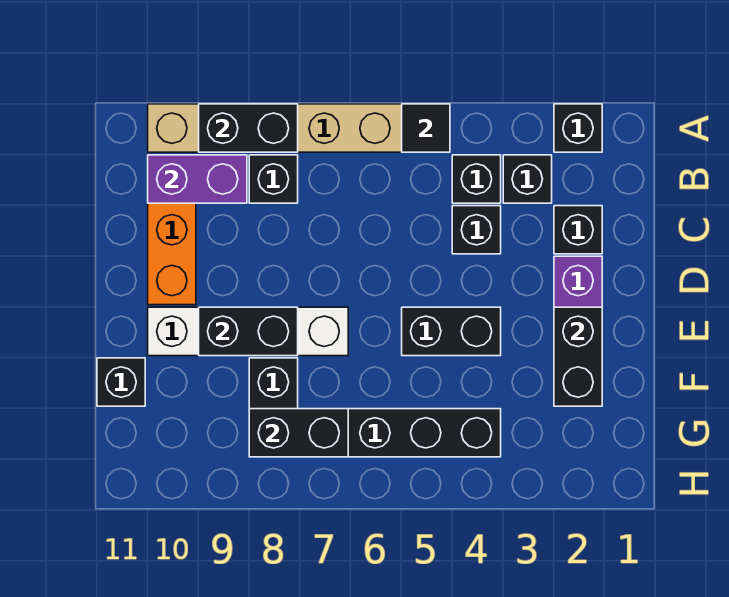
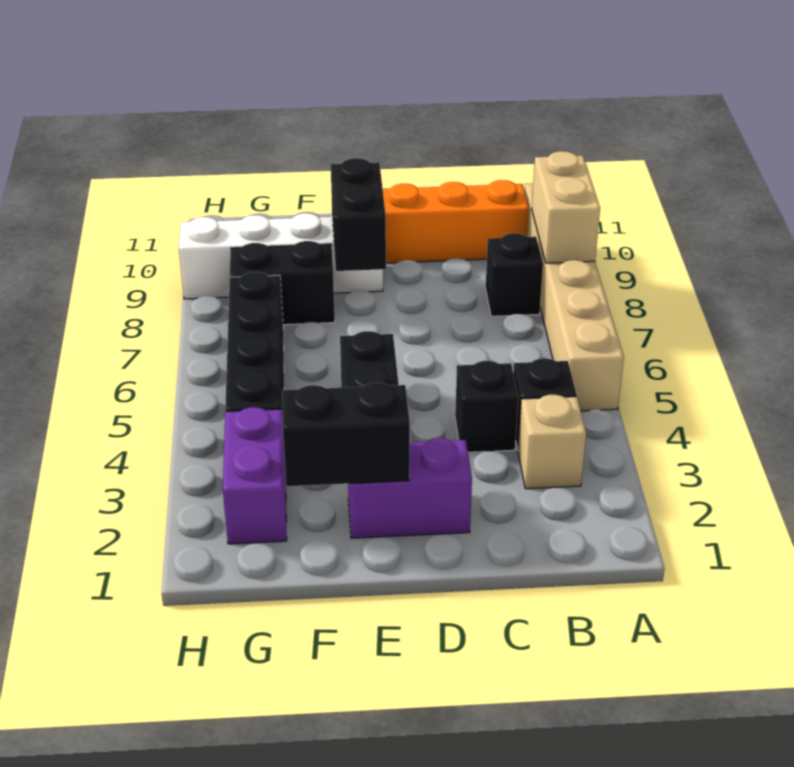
black brick A2 level 1 -> none
black tile A5 level 2 -> none
black brick A8:A9 level 2 -> tan brick A8:A9 level 2
black brick B3 level 1 -> tan brick B3 level 1
purple brick B9:B10 level 2 -> purple brick G2:G3 level 1
black brick C2 level 1 -> none
white brick E7:E10 level 1 -> white brick E9:H9 level 1
black brick F11 level 1 -> none
black brick G7:G8 level 2 -> none

